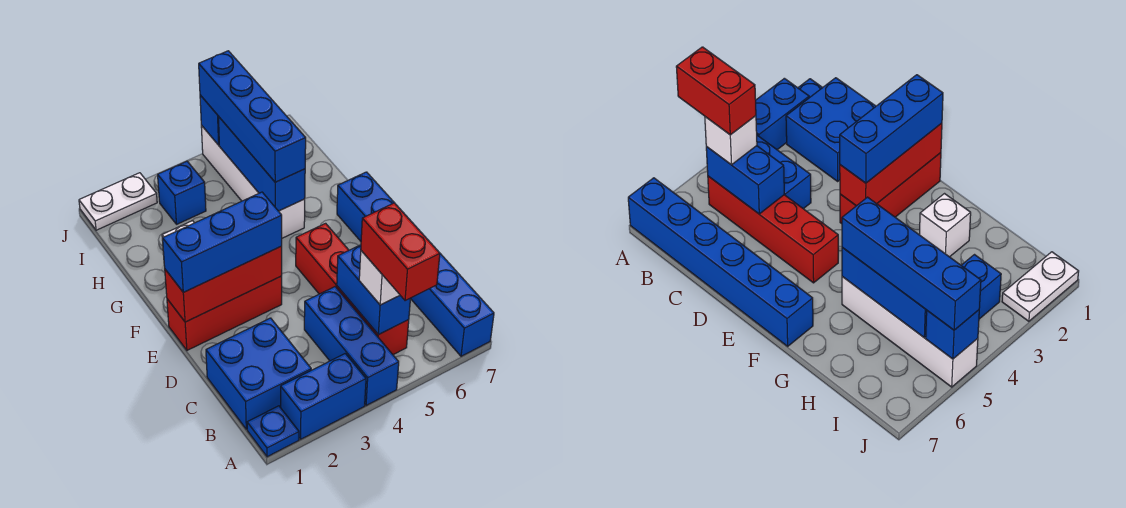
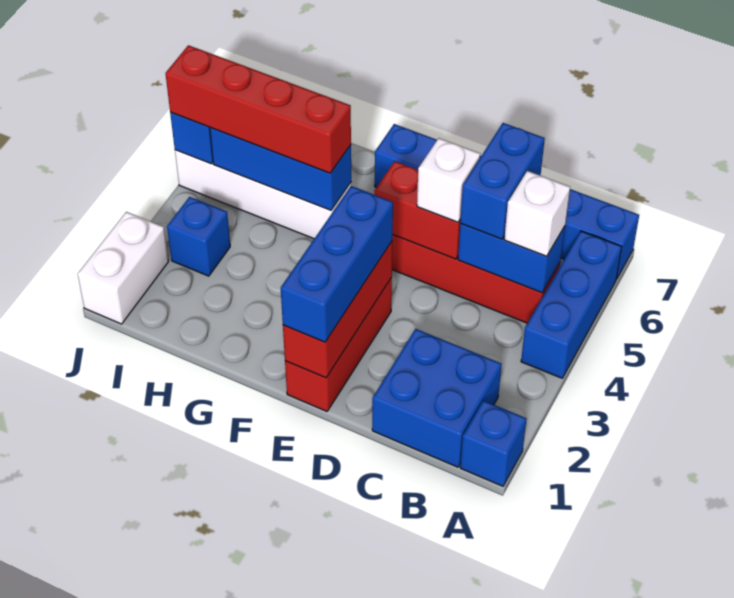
blue plate A1 level 1 -> blue brick A1 level 1
blue brick A2:A3 level 1 -> blue brick C5:C6 level 3
blue brick A4:C4 level 1 -> blue brick A4:A6 level 1
red brick A5:B5 level 4 -> red brick D5:E5 level 2
white brick G2 level 1 -> white brick D5 level 3
blue brick G5:J5 level 3 -> red brick G5:J5 level 3
white plate J1:J2 level 1 -> white brick J1:J2 level 1

